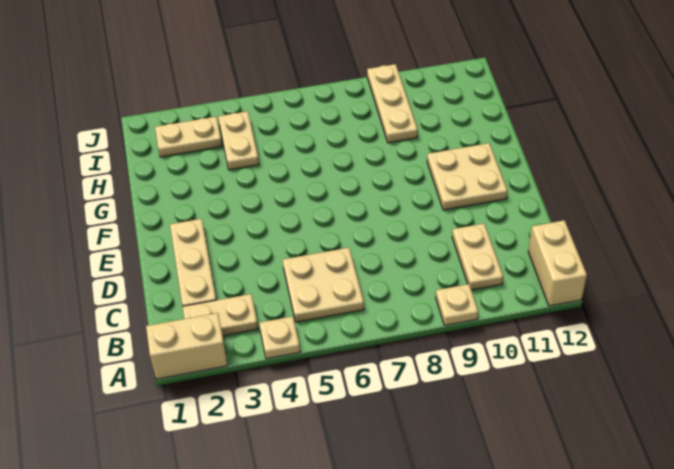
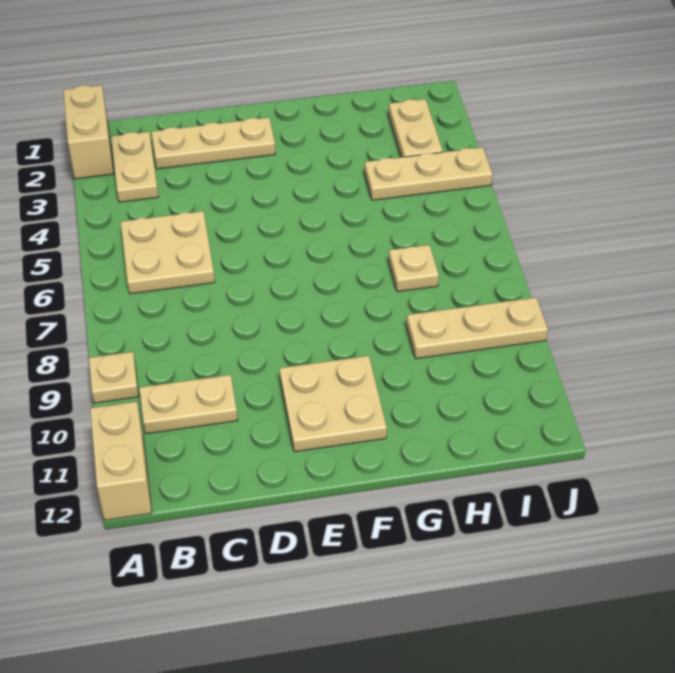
tan plate A4 level 1 -> tan plate H7 level 1
tan brick A12:B12 level 1 -> tan brick A11:A12 level 1
tan plate H4:I4 level 1 -> tan plate H4:J4 level 1

